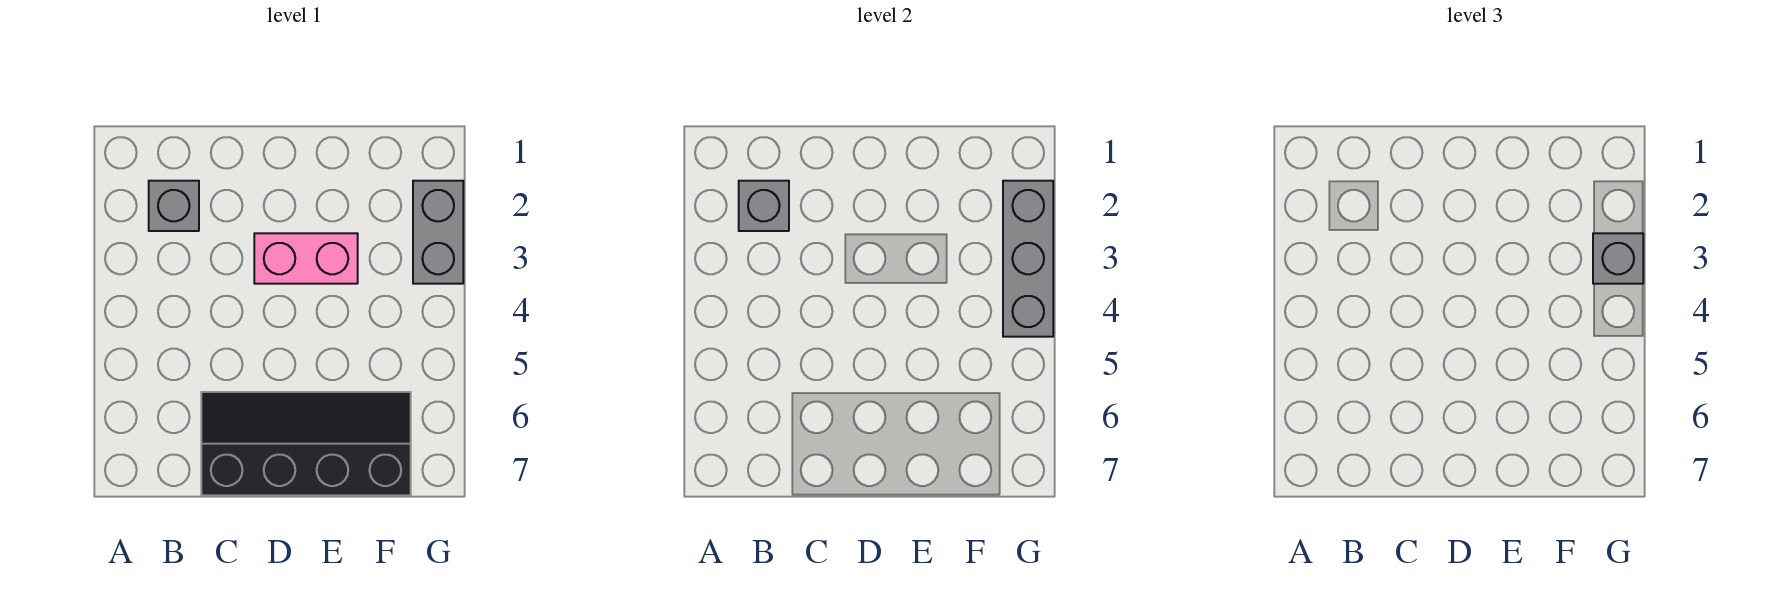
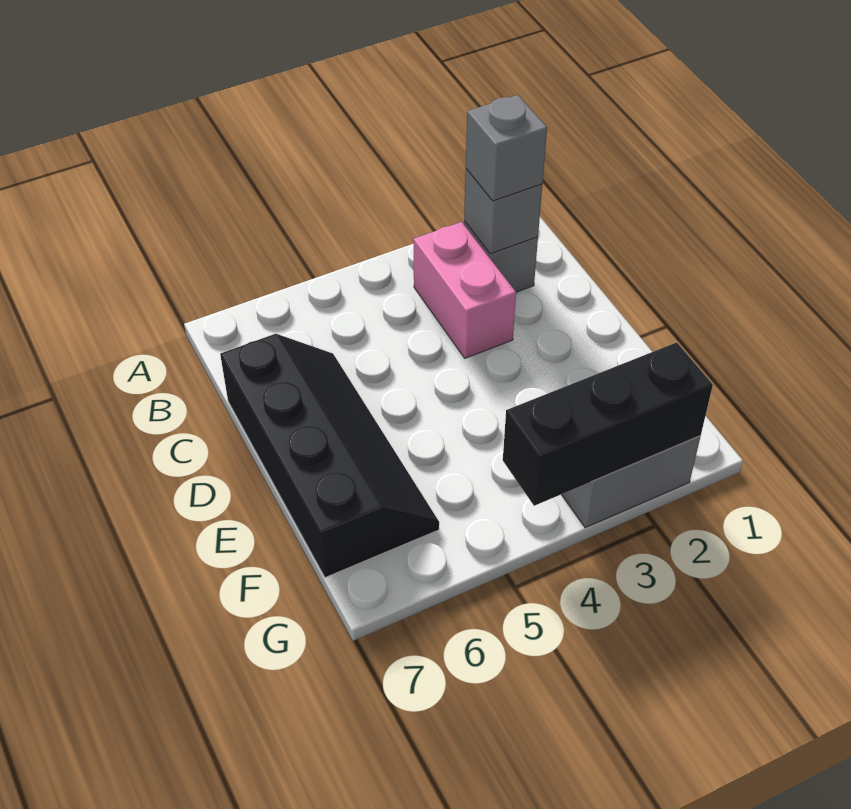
pink brick D3:E3 level 1 -> pink brick B3:C3 level 1
grey brick G2:G4 level 2 -> black brick G2:G4 level 2
grey brick G3 level 3 -> grey brick B2 level 3

